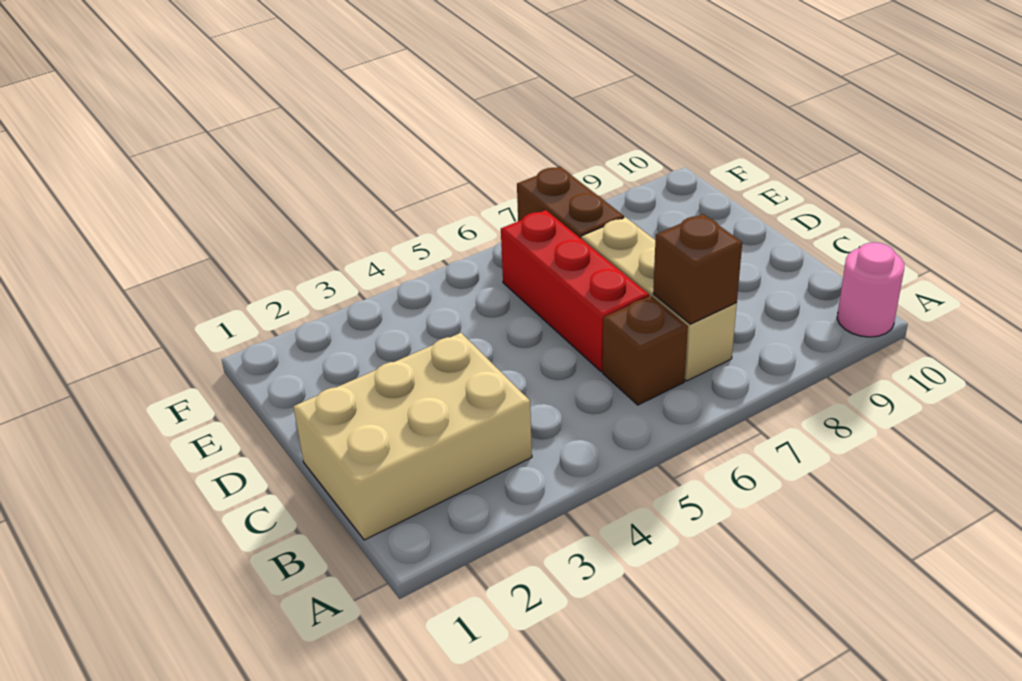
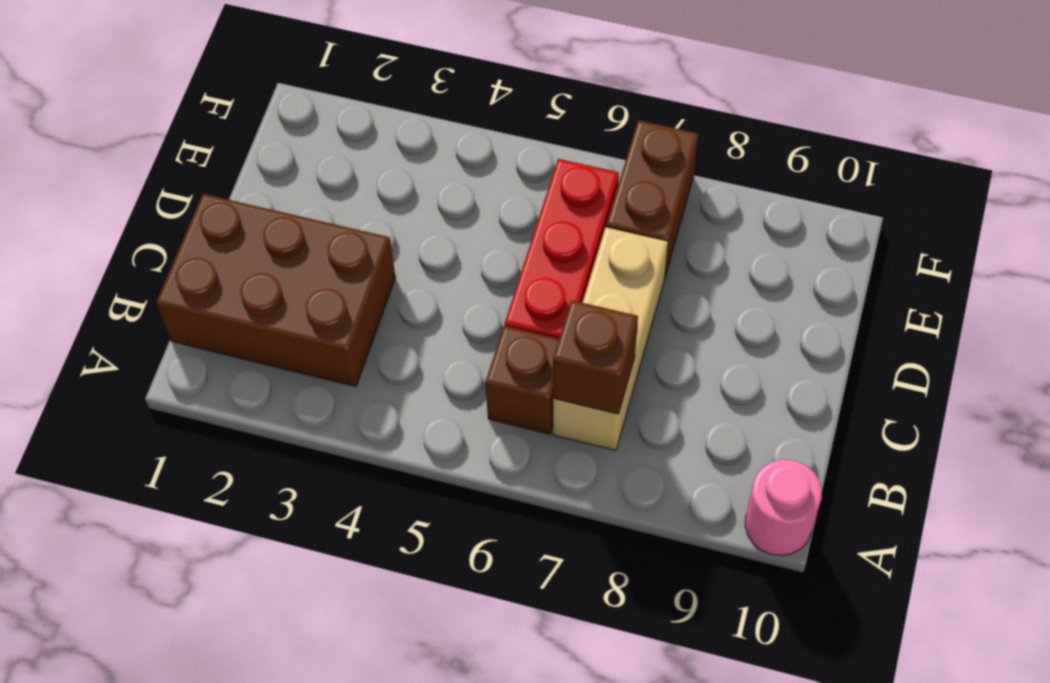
tan brick B1:C3 level 1 -> brown brick B1:C3 level 1

